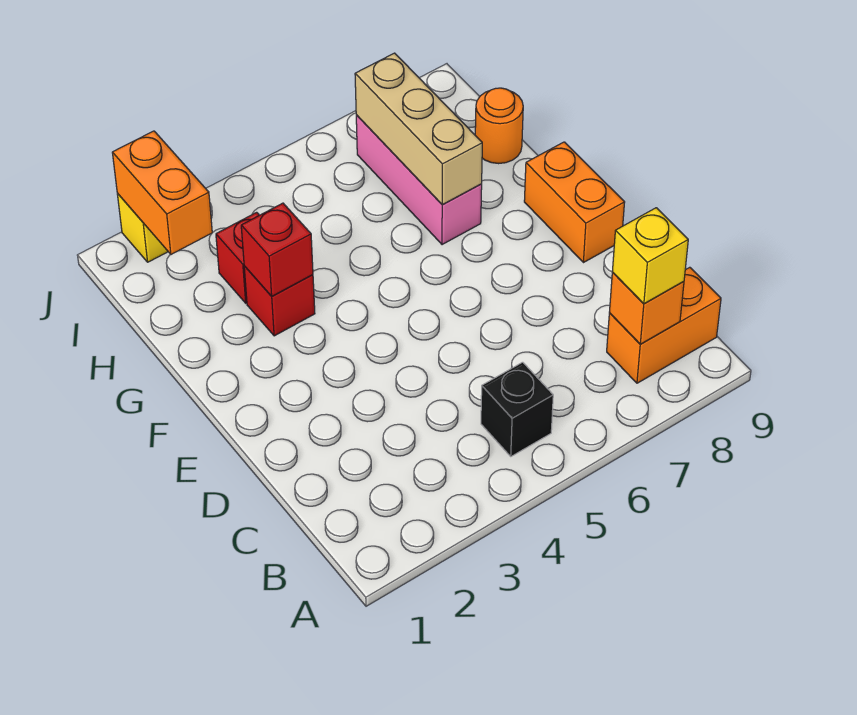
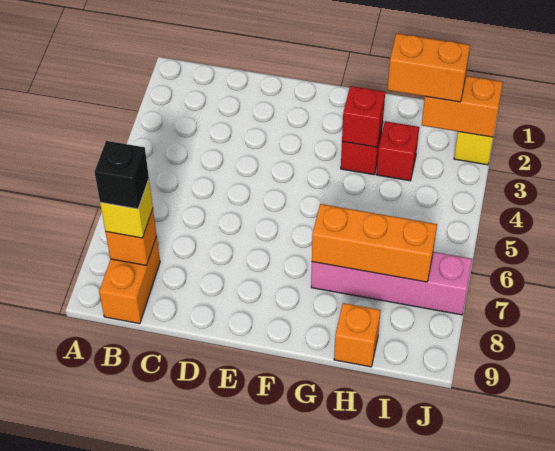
black brick B5 level 1 -> black brick B8 level 4
orange brick E9:F9 level 1 -> orange brick H2:I2 level 3
pink brick G7:I7 level 1 -> pink brick G7:J7 level 1
tan brick G7:I7 level 2 -> orange brick G7:I7 level 2
orange round brick H9 level 1 -> orange brick H9 level 1

